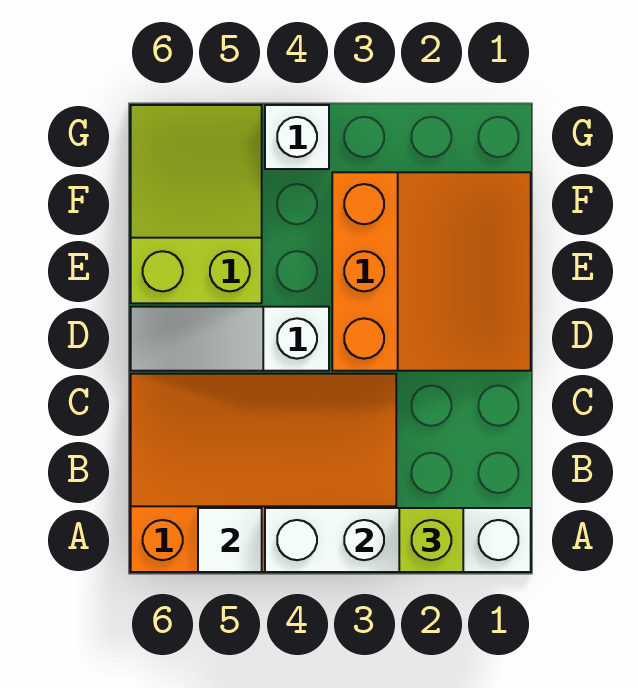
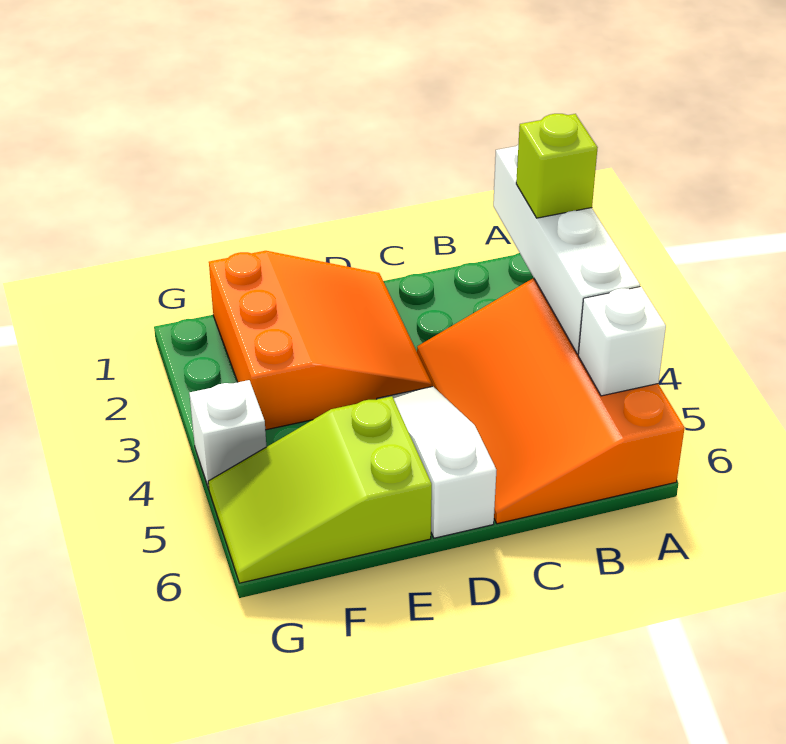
white tile A5 level 2 -> white brick A5 level 2
orange slope D1:F3 level 1 top 3 -> orange slope D1:F3 level 1 top F
white slope D4:D6 level 1 top 4 -> white slope D4:D6 level 1 top 6

